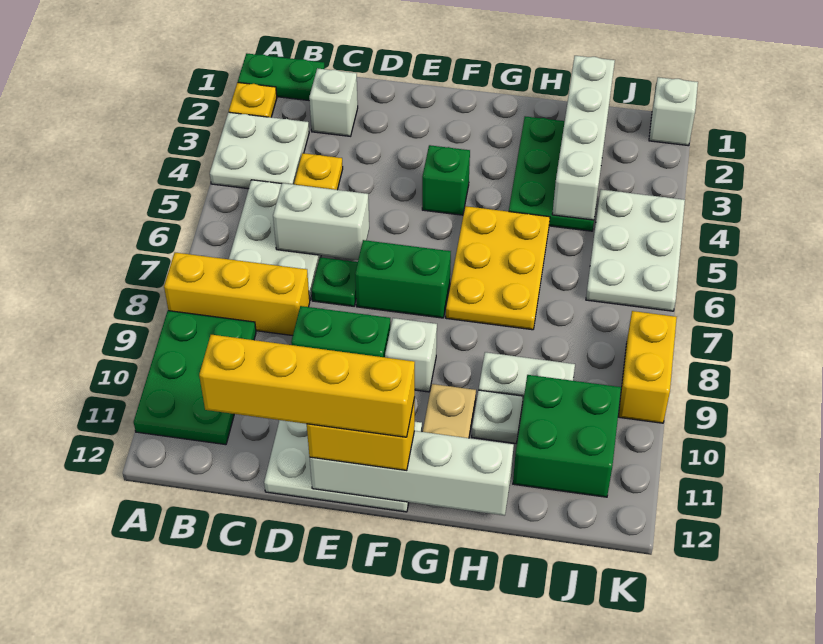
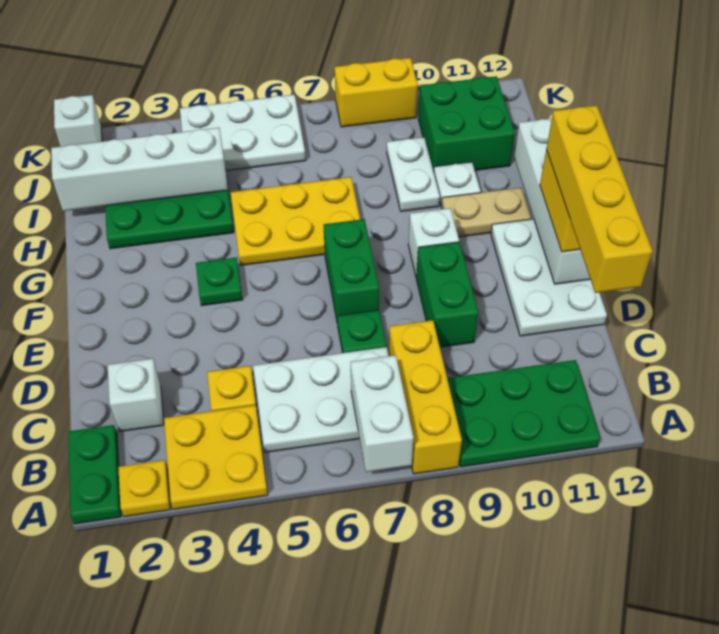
white plate A3:B4 level 1 -> yellow plate A3:B4 level 1
white brick C6:D6 level 2 -> white brick A7:B7 level 2
green brick F4 level 1 -> green plate F4 level 1

